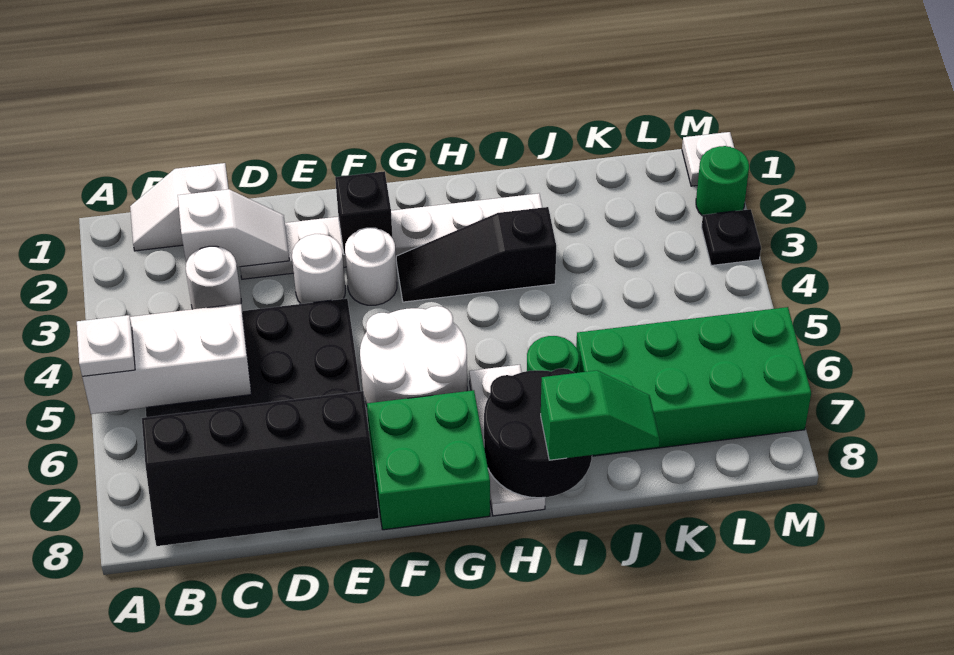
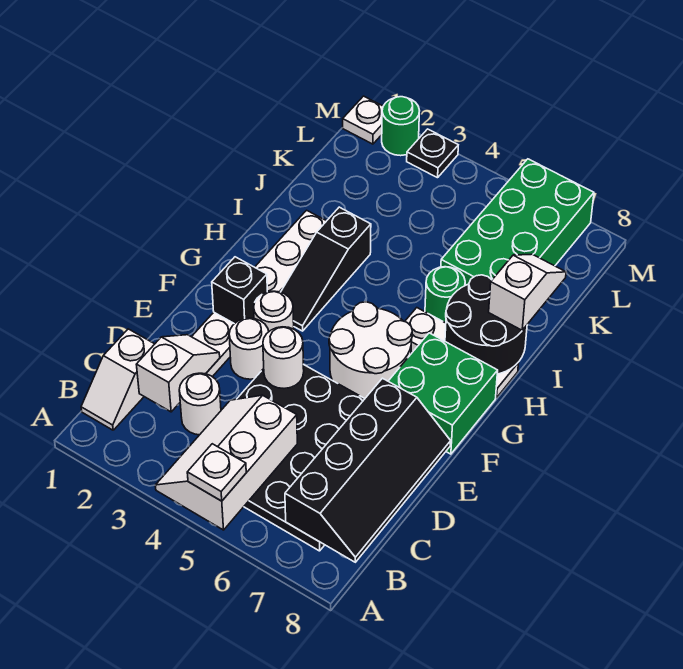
none -> white round brick E4 level 2
green slope I8:J8 level 3 top I -> white slope I8:J8 level 3 top I

